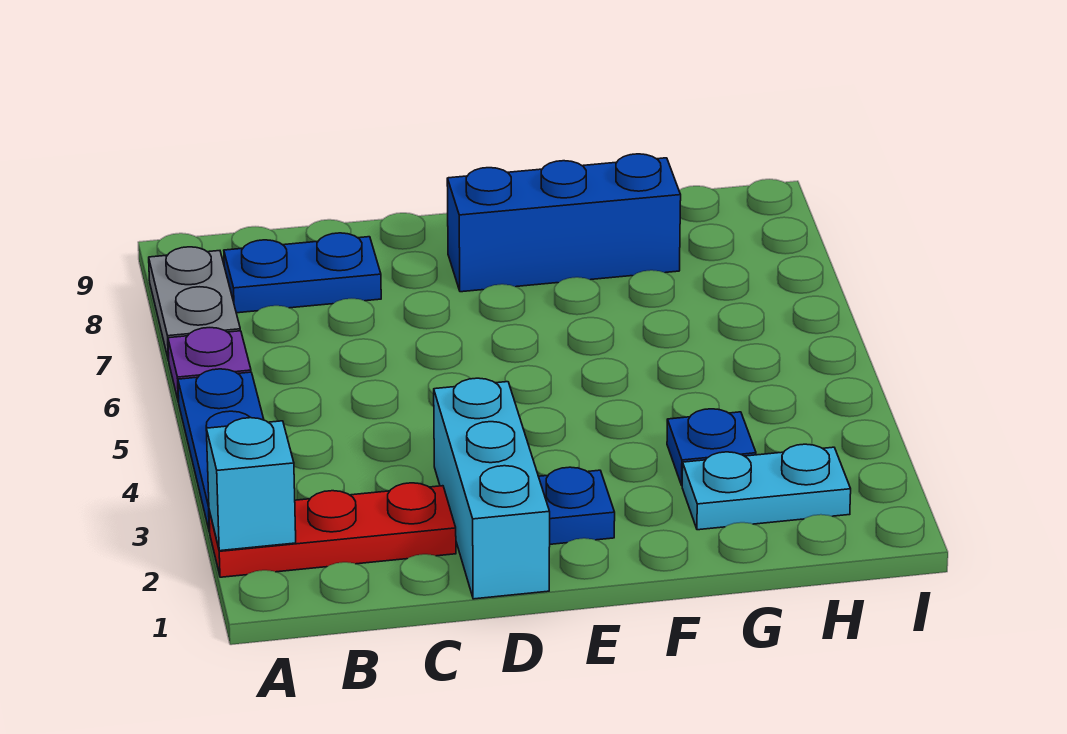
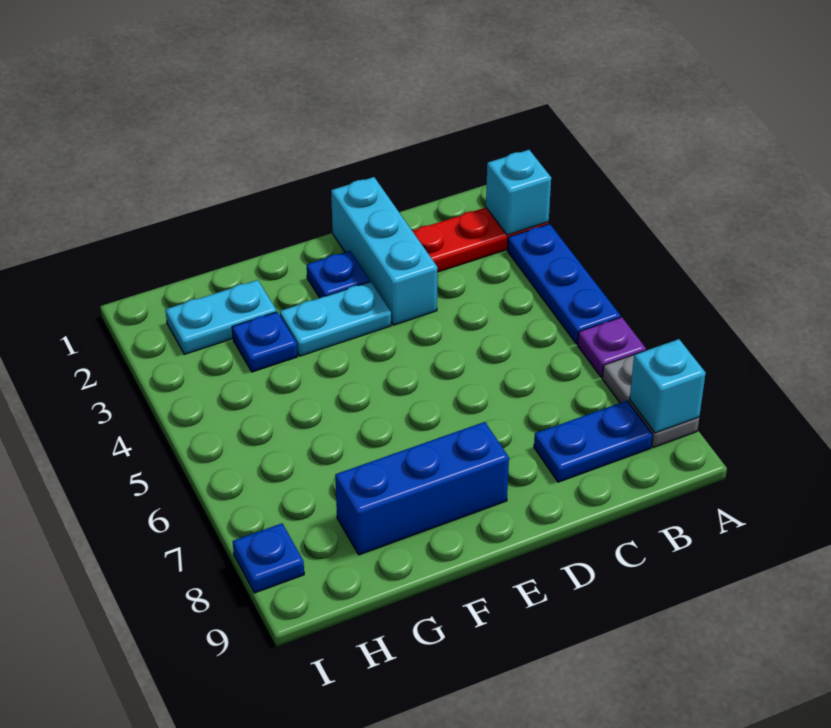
none -> cyan brick A8 level 2
none -> cyan plate E3:F3 level 1
none -> blue plate I8 level 1

